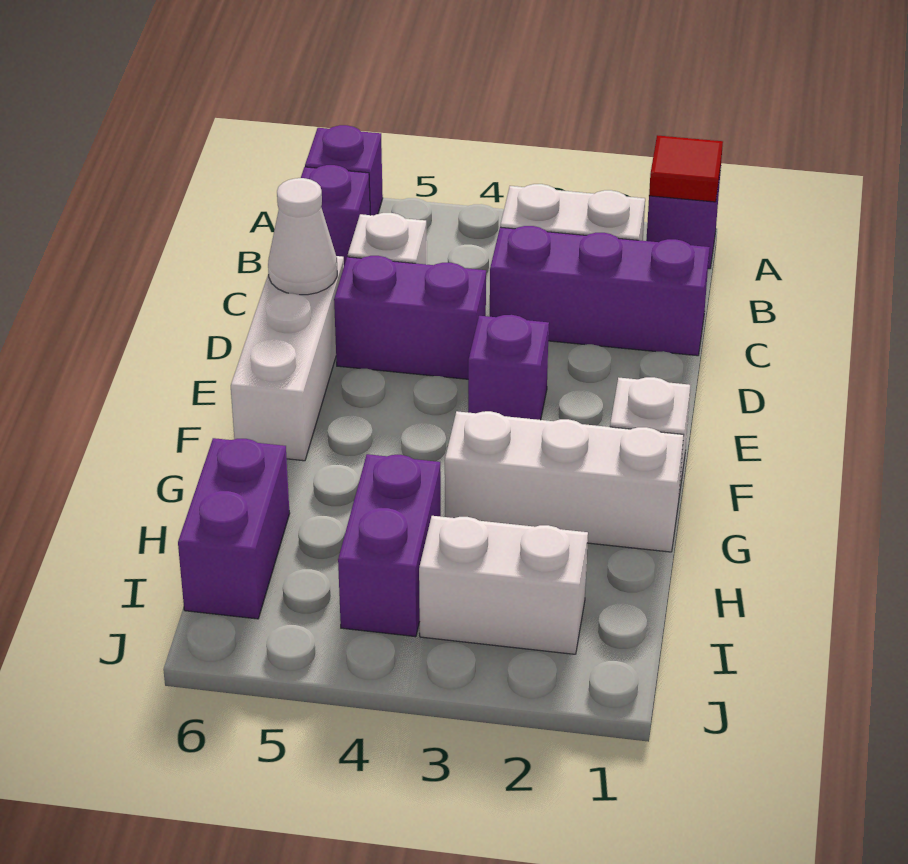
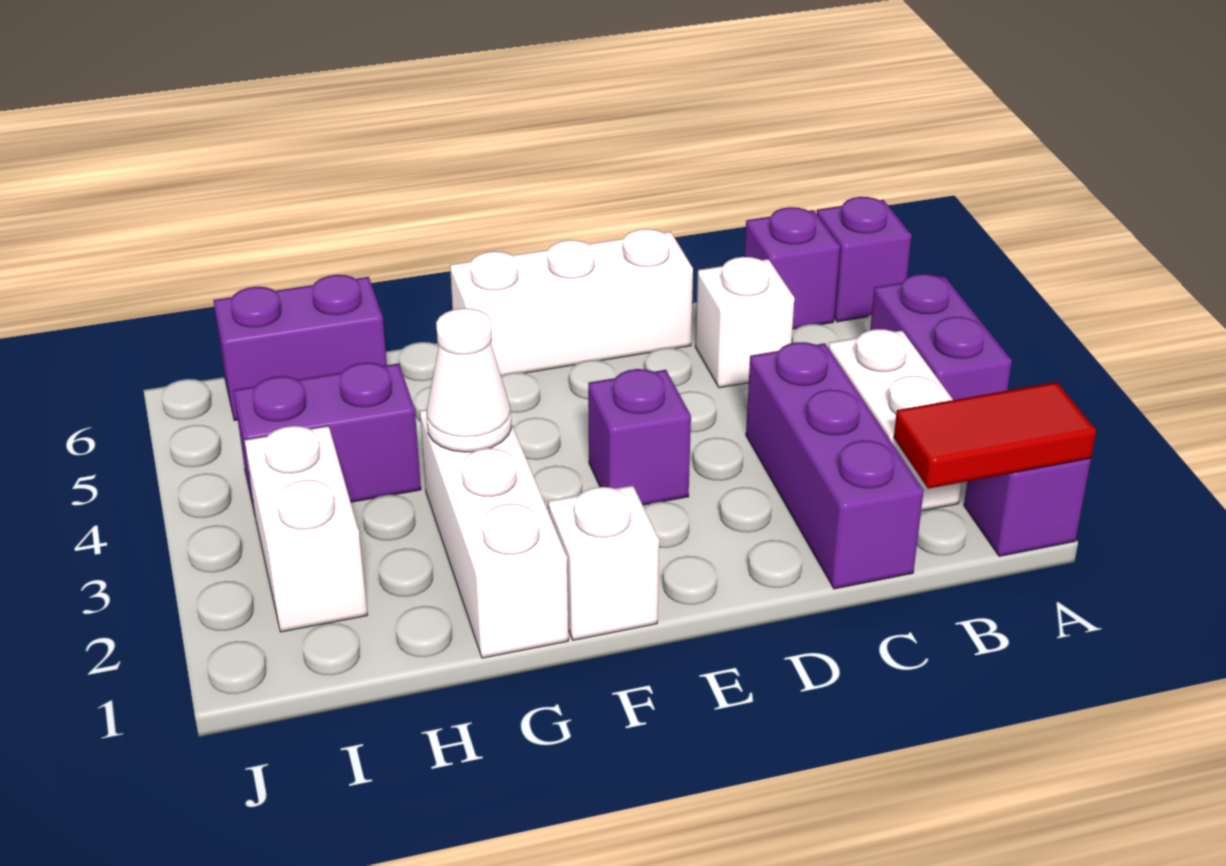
red tile A1 level 2 -> red tile A1:B1 level 2
purple brick D4:D5 level 1 -> purple brick A3:A4 level 1
white cone D6 level 2 -> white cone G3 level 2

